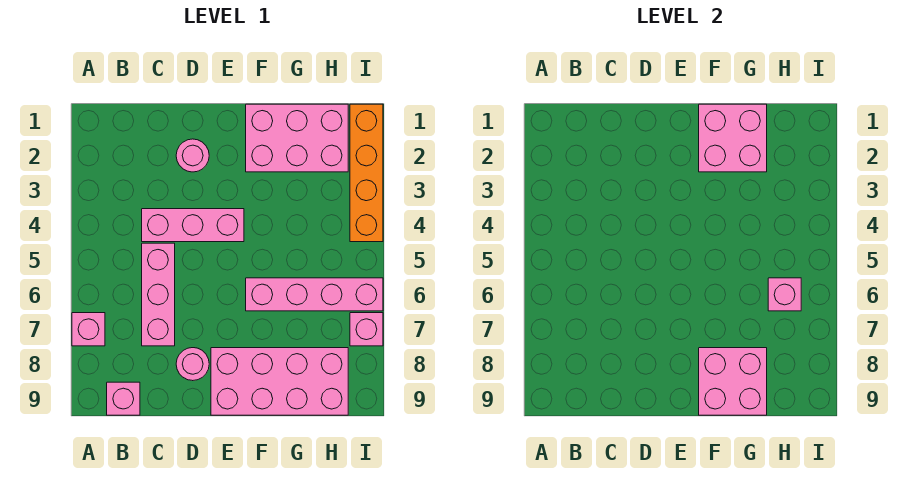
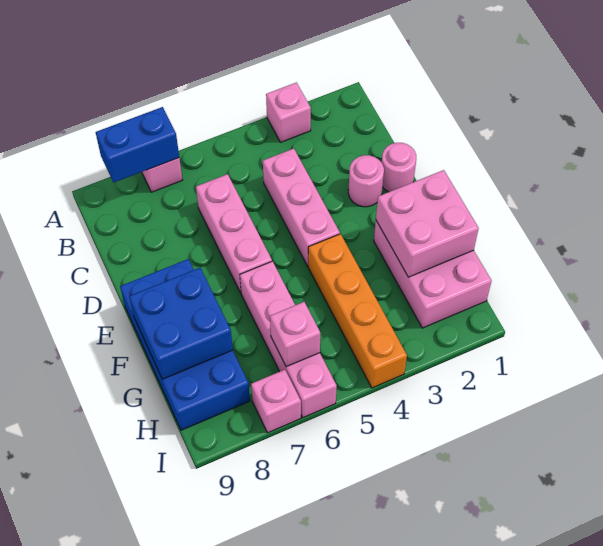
none -> blue brick A7:A8 level 2
pink brick B9 level 1 -> pink brick A3 level 1
pink brick C5:C7 level 1 -> pink brick C6:E6 level 1
pink round brick D8 level 1 -> pink round brick D1 level 1
pink brick E8:H9 level 1 -> blue brick E8:H9 level 1
pink brick F8:G9 level 2 -> blue brick F8:G9 level 2
orange brick I1:I4 level 1 -> orange brick F4:I4 level 1

